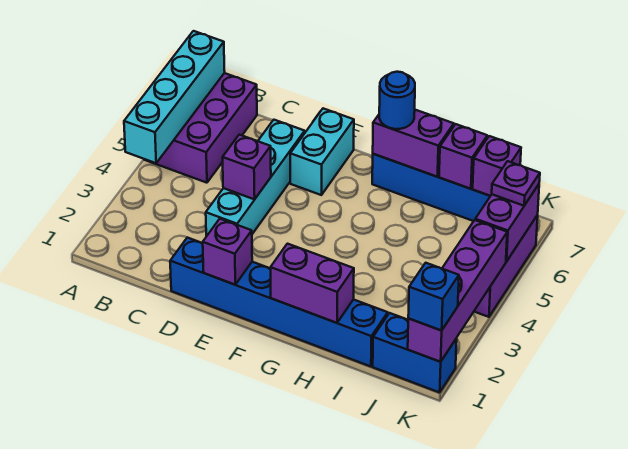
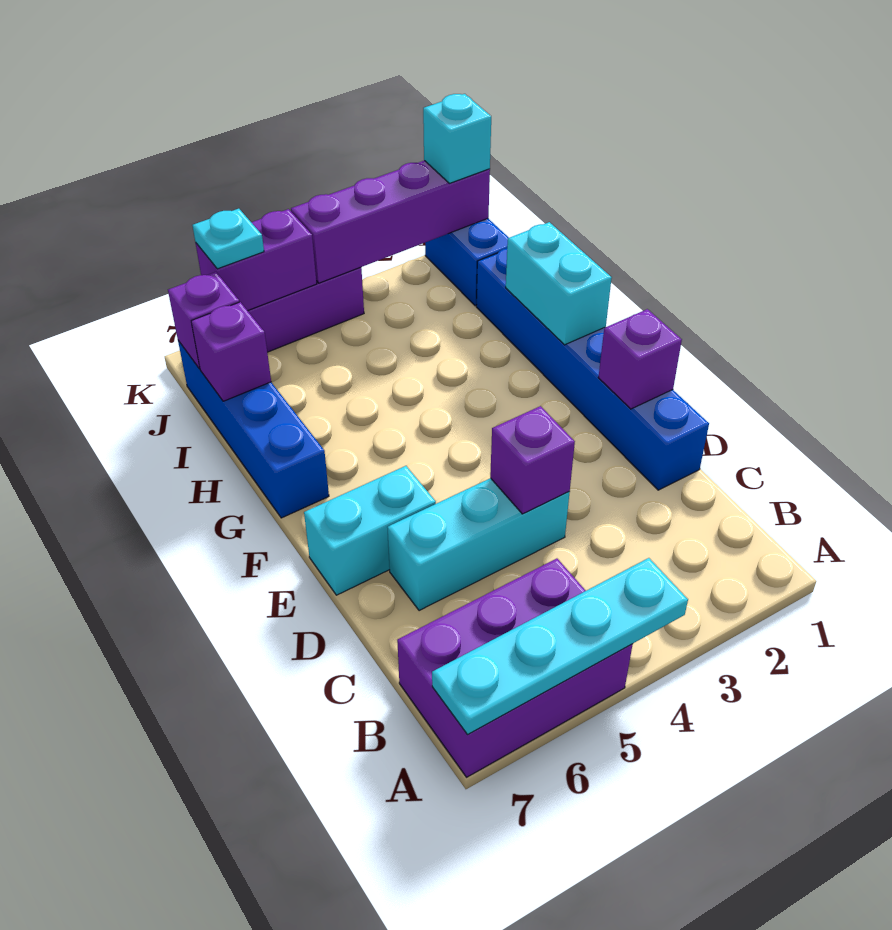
cyan brick A4:A7 level 2 -> cyan plate A4:A7 level 2
cyan brick D3:D6 level 1 -> cyan brick D4:D6 level 1
purple brick G1:H1 level 2 -> cyan brick G1:H1 level 2
purple brick G7:H7 level 2 -> none
blue round brick G7 level 3 -> none
blue brick K1 level 3 -> cyan brick K1 level 3
purple plate K6 level 3 -> cyan plate K6 level 3

